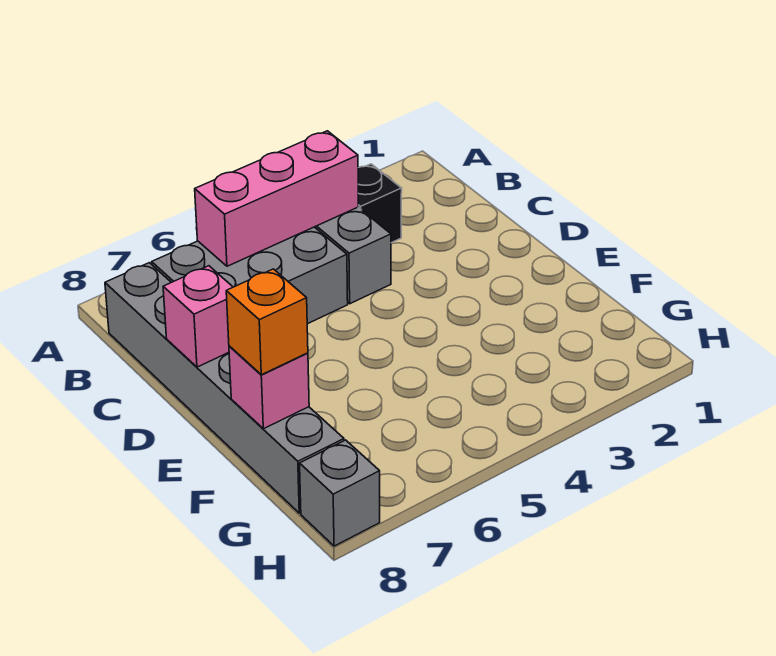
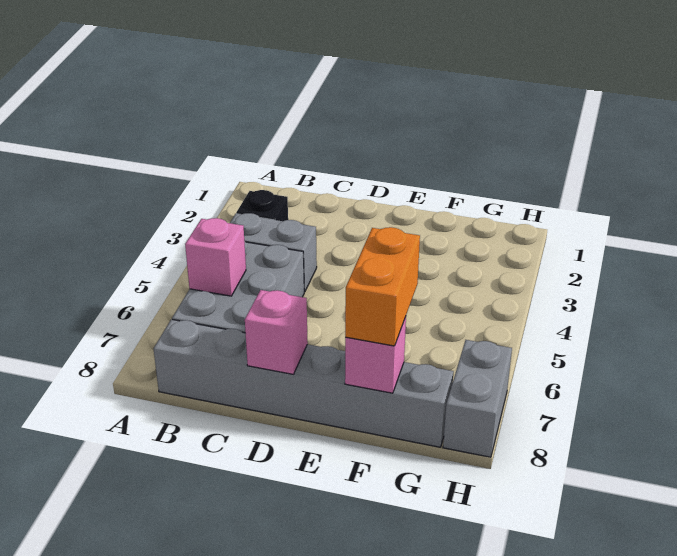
pink brick B4:B6 level 2 -> pink brick B6 level 2
orange brick F8 level 3 -> orange brick F7:F8 level 3
grey brick H8 level 1 -> grey brick H7:H8 level 1

